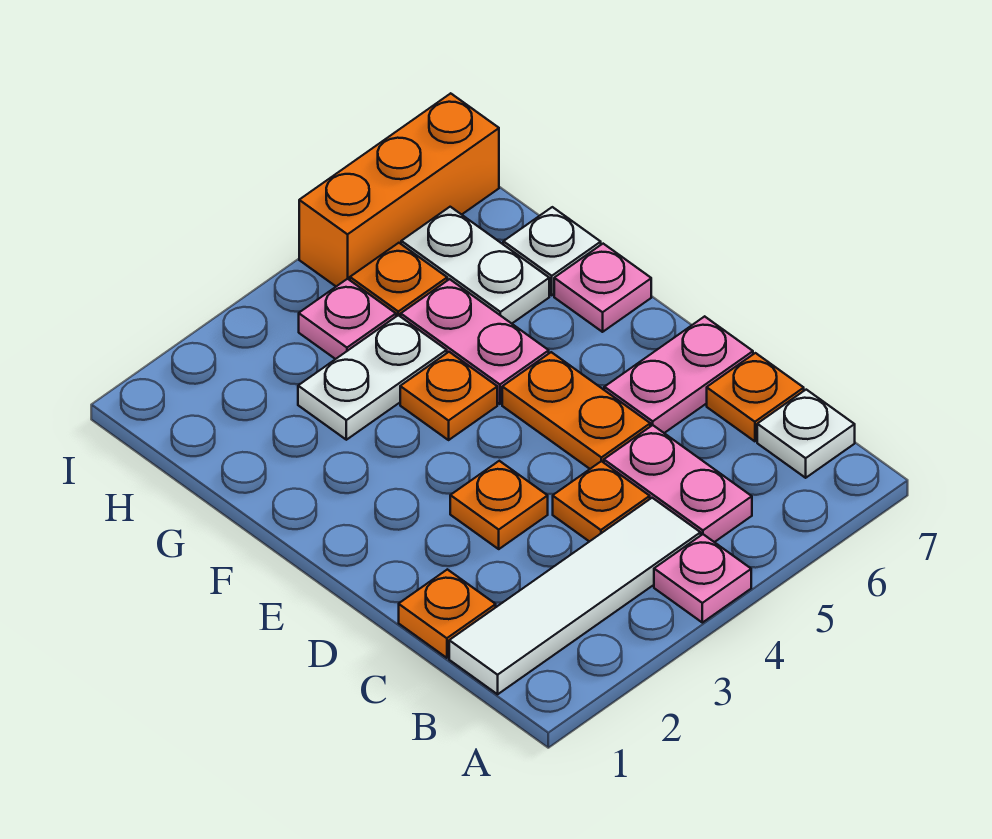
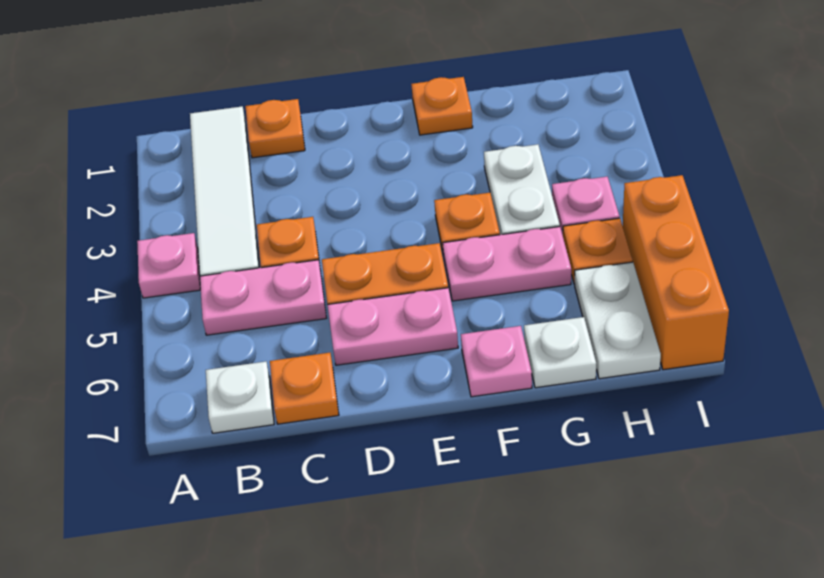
orange plate D3 level 1 -> orange plate F1 level 1
pink plate D6:D7 level 1 -> pink plate D6:E6 level 1
white plate G6:H6 level 1 -> white plate H6:H7 level 1

